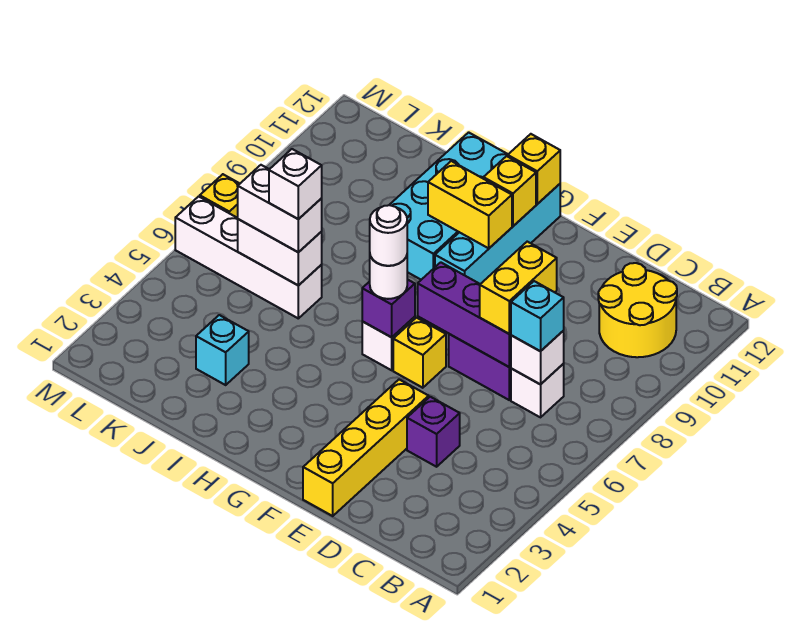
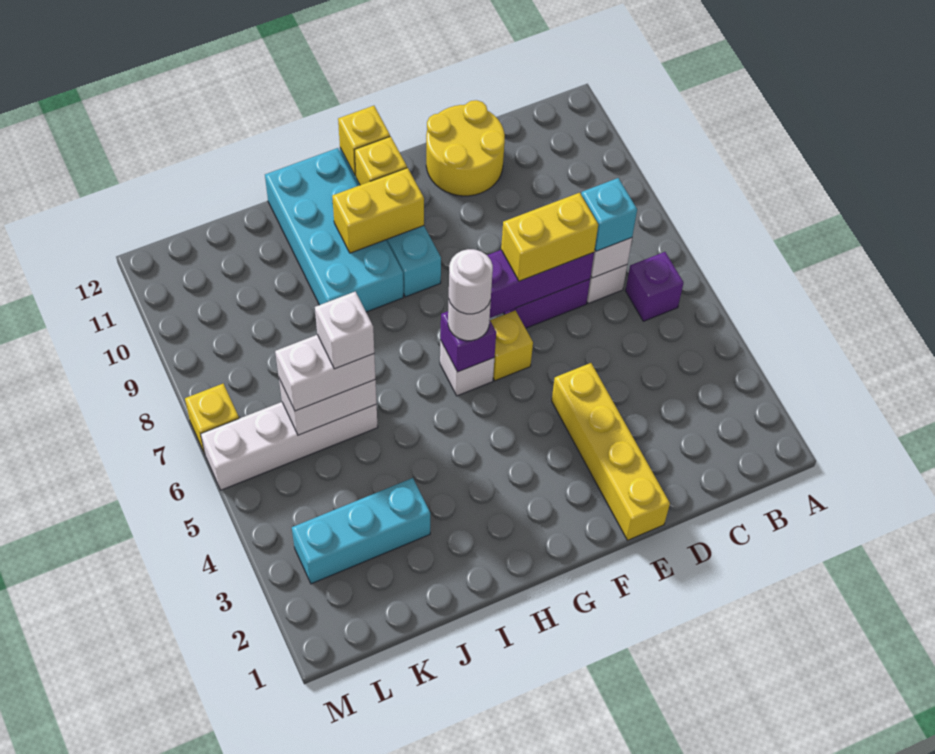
yellow round brick B10:C11 level 1 -> yellow round brick D11:E12 level 1
purple brick D4 level 1 -> purple brick B6 level 1
yellow brick D7:D8 level 3 -> yellow brick D7:E7 level 3
cyan brick J3 level 1 -> cyan brick J3:L3 level 1

